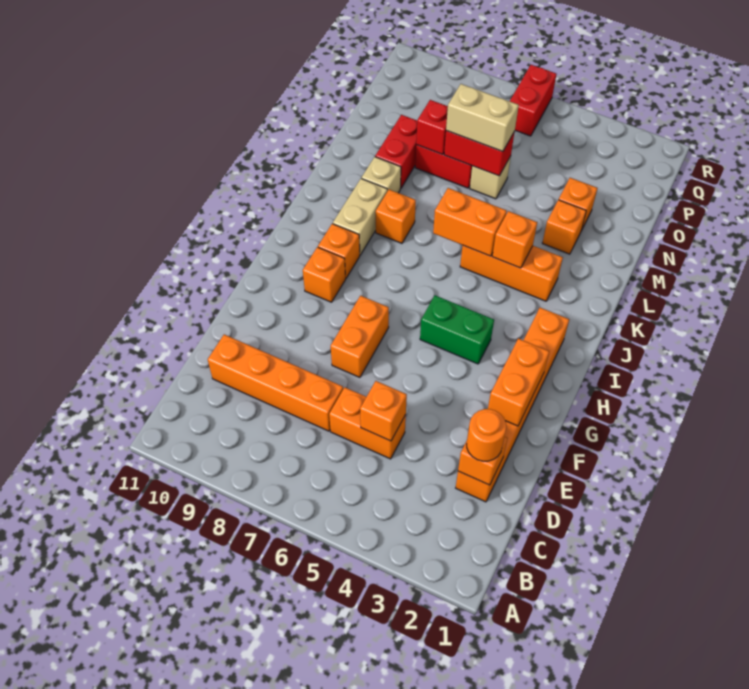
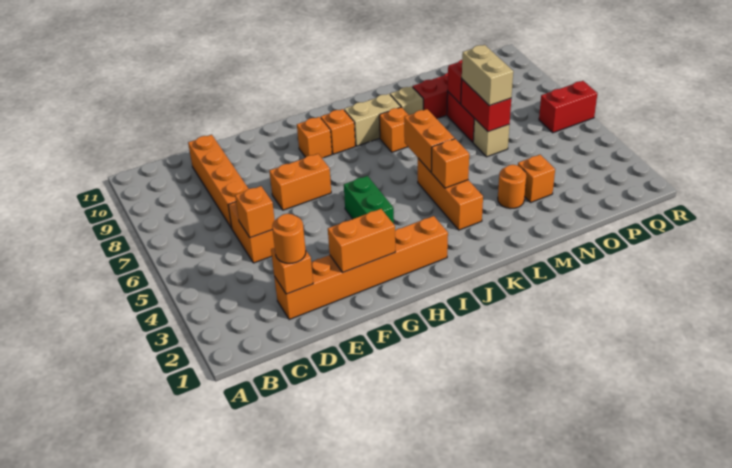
orange brick M3 level 1 -> orange round brick M3 level 1

